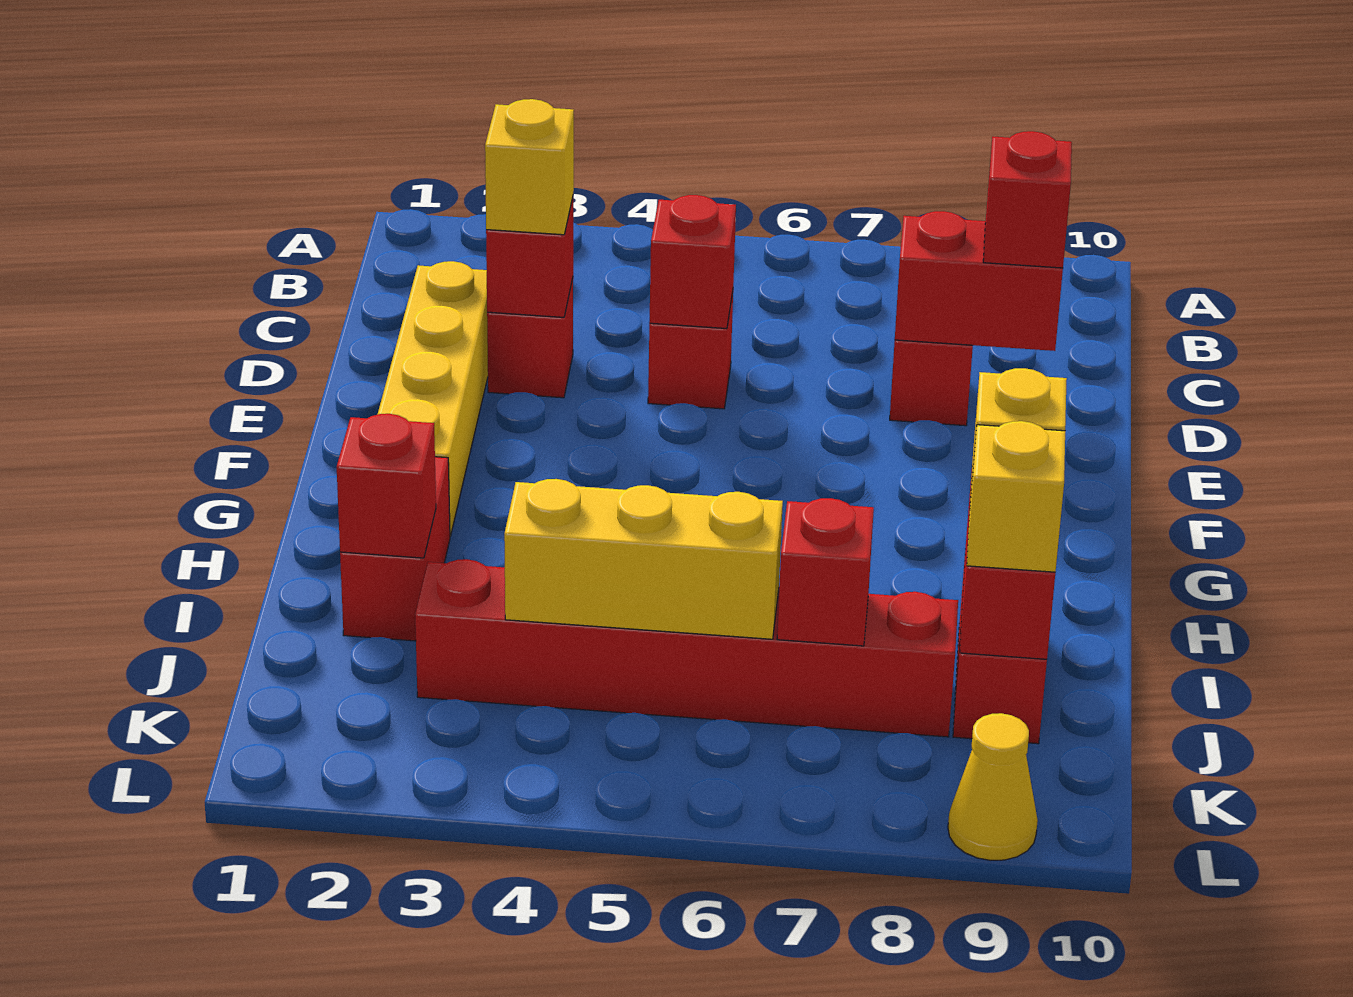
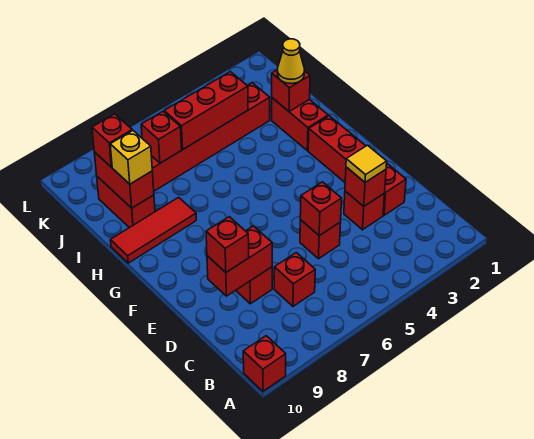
none -> red brick A10 level 1
none -> red brick C7 level 1
yellow brick D2:G2 level 1 -> red brick D2:G2 level 1
yellow brick D3 level 3 -> yellow tile D3 level 3
none -> red tile H8:H10 level 1
yellow brick J4:J6 level 2 -> red brick J4:J6 level 2
yellow brick J9 level 3 -> red brick J9 level 3
yellow cone L9 level 1 -> yellow cone I2 level 3

